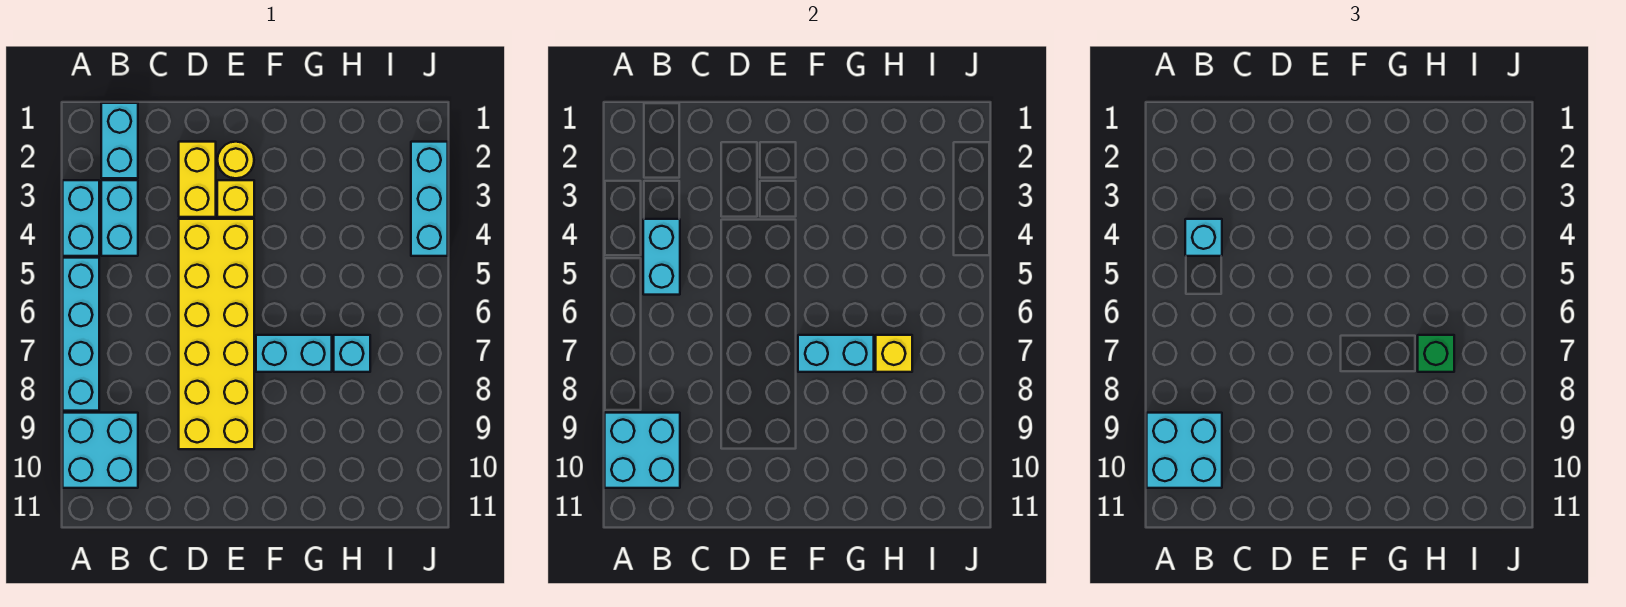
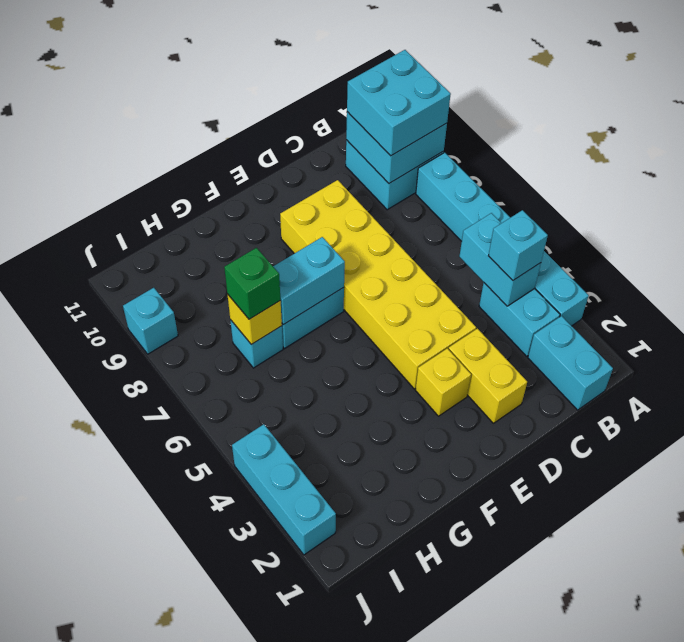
yellow round brick E2 level 1 -> none
none -> cyan brick J9 level 1

